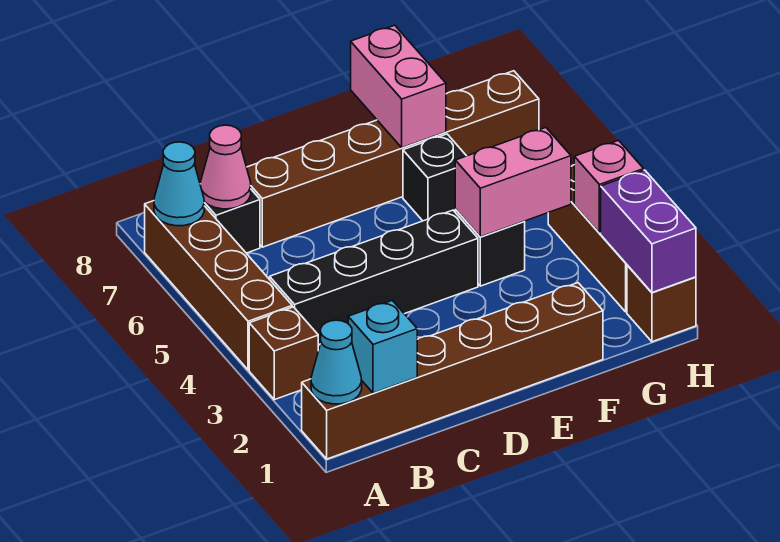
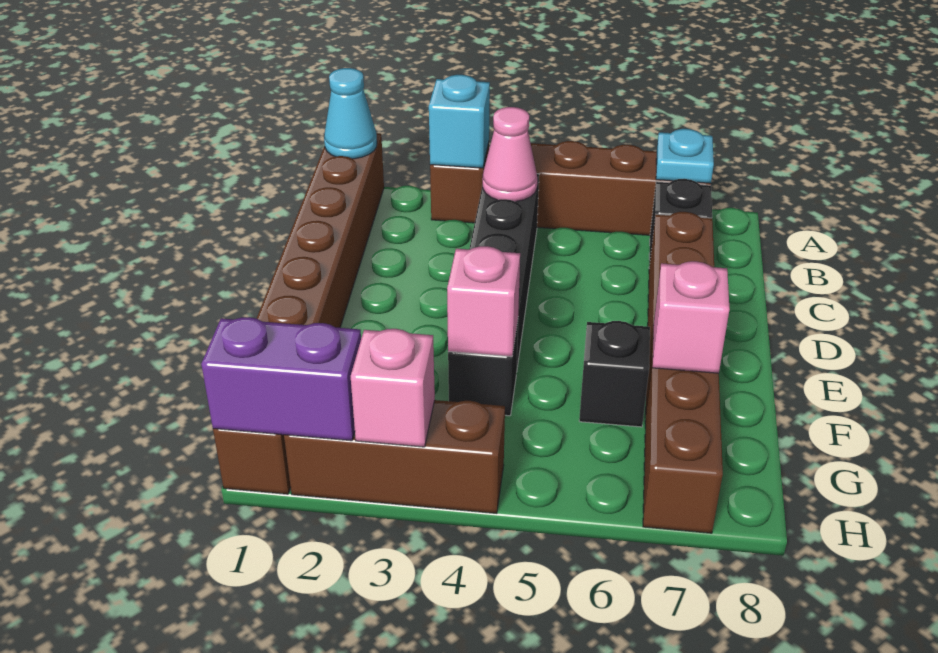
cyan cone A7 level 2 -> cyan plate A7 level 2
cyan brick B1 level 2 -> cyan brick A3 level 2
pink cone B7 level 2 -> pink cone B4 level 2
pink brick F4:G4 level 2 -> pink brick F4 level 2
pink brick F7:F8 level 2 -> pink brick F7 level 2

